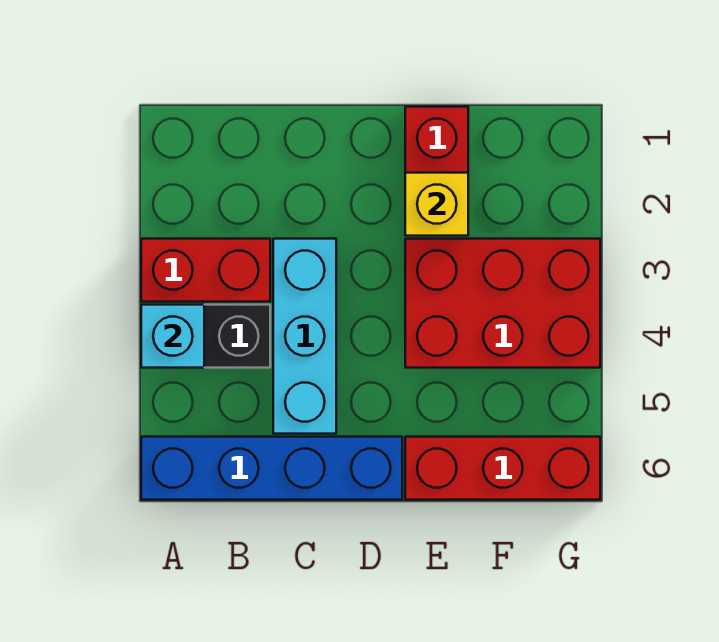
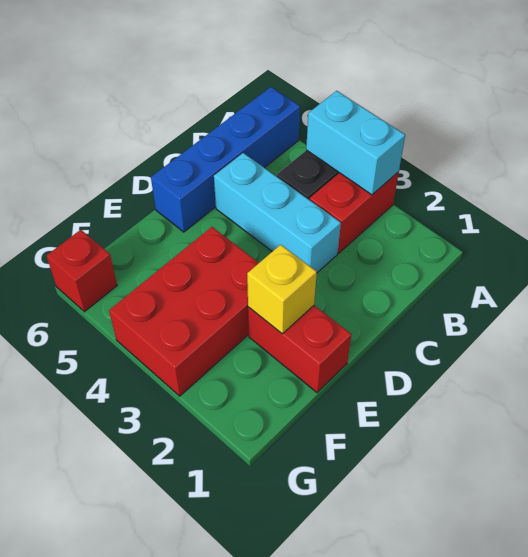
cyan brick A4 level 2 -> cyan brick A3:A4 level 2
red brick E6:G6 level 1 -> red brick G6 level 1

